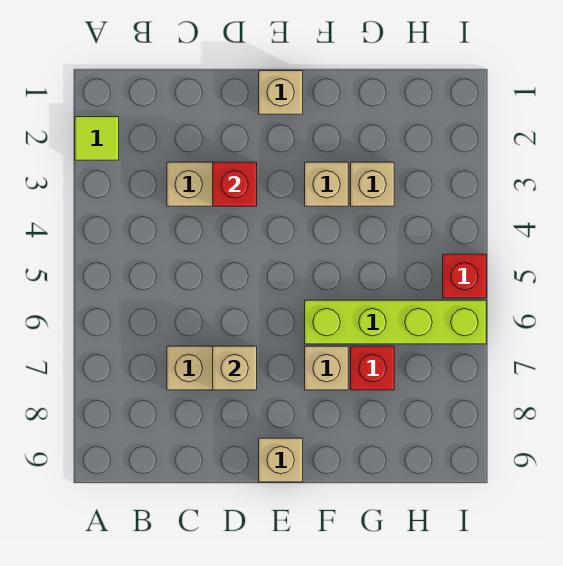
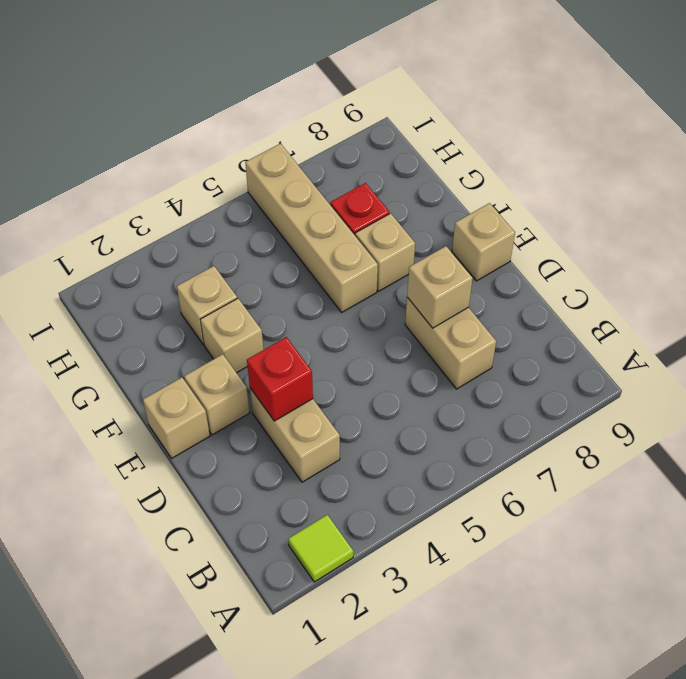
none -> tan brick E2 level 1
lime brick F6:I6 level 1 -> tan brick F6:I6 level 1
red brick I5 level 1 -> none

